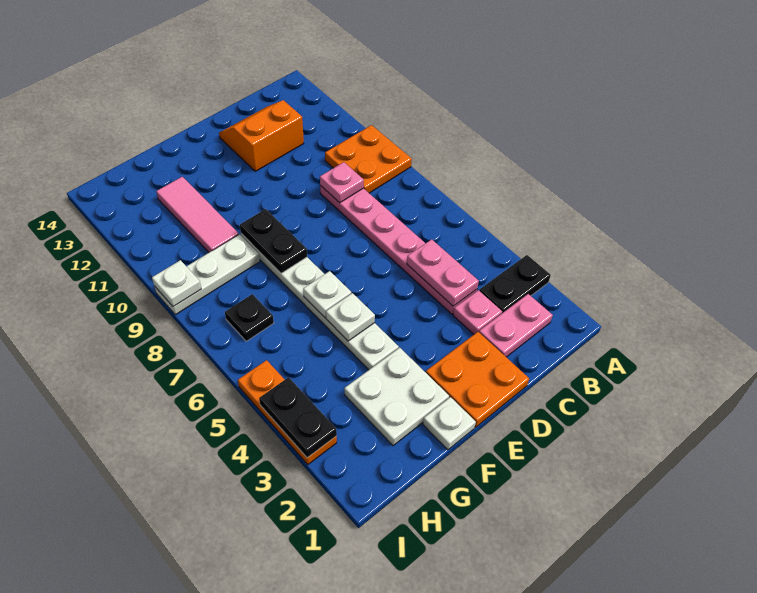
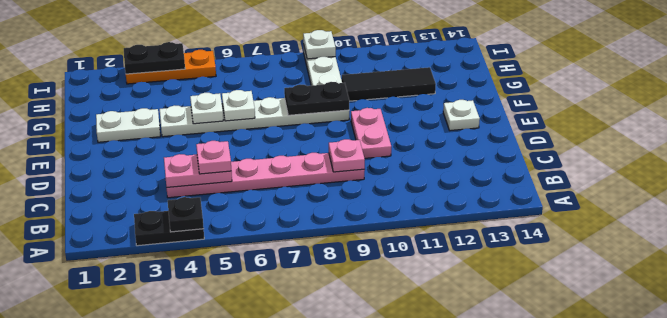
black plate A3:B3 level 1 -> black plate A3:A4 level 1
orange plate A9:B10 level 1 -> none
pink plate B2:C2 level 1 -> pink plate D10:E10 level 1
pink plate C3 level 1 -> pink plate C5 level 3
orange slope C12:D13 level 1 top 12 -> none
orange plate D1:E2 level 1 -> none
white plate F1 level 1 -> white plate E13 level 1
white plate F2:G3 level 1 -> white plate F2:F3 level 1
pink tile G10:G12 level 1 -> black tile G10:G12 level 1
black plate H7 level 1 -> black plate A4 level 2

